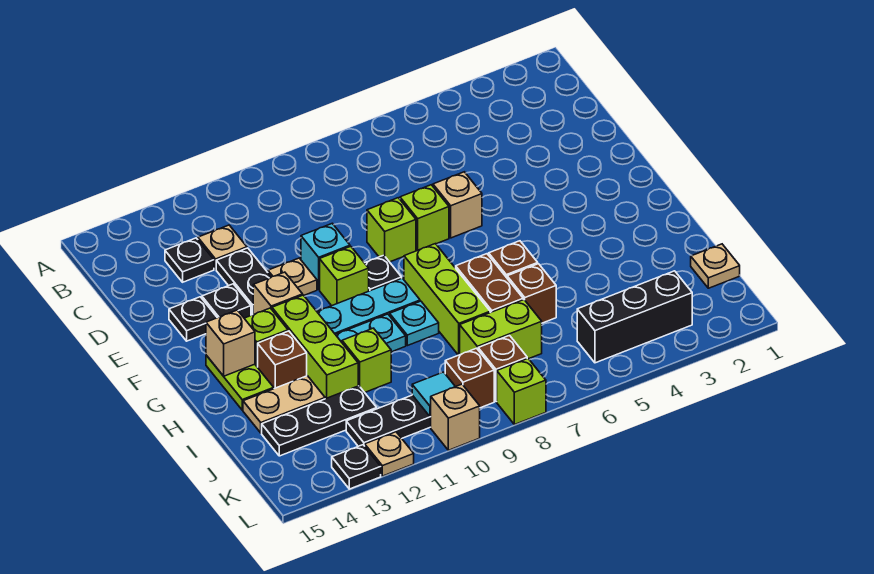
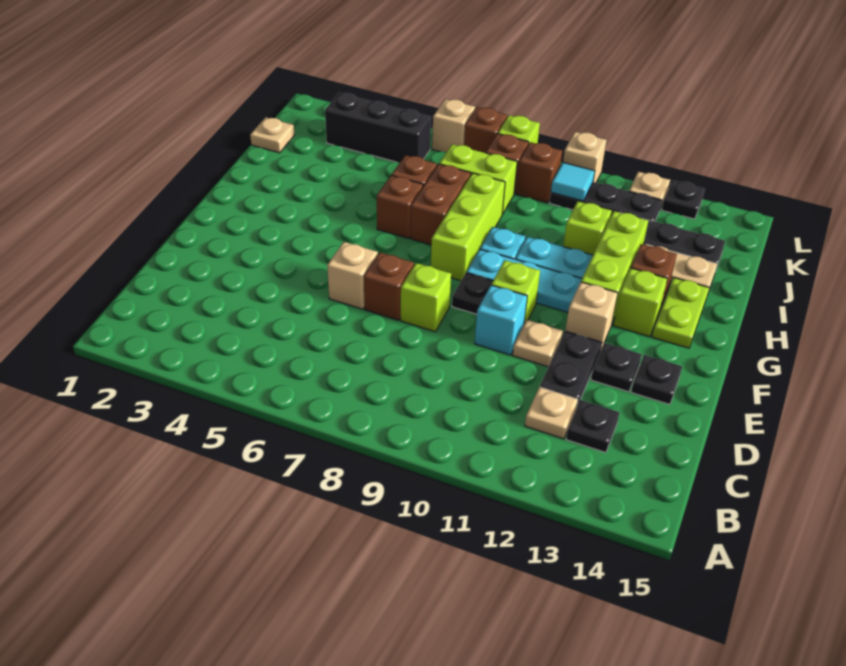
lime brick E7 level 1 -> brown brick E7 level 1
tan brick G14 level 2 -> tan brick L6 level 1
none -> brown brick L7 level 1

